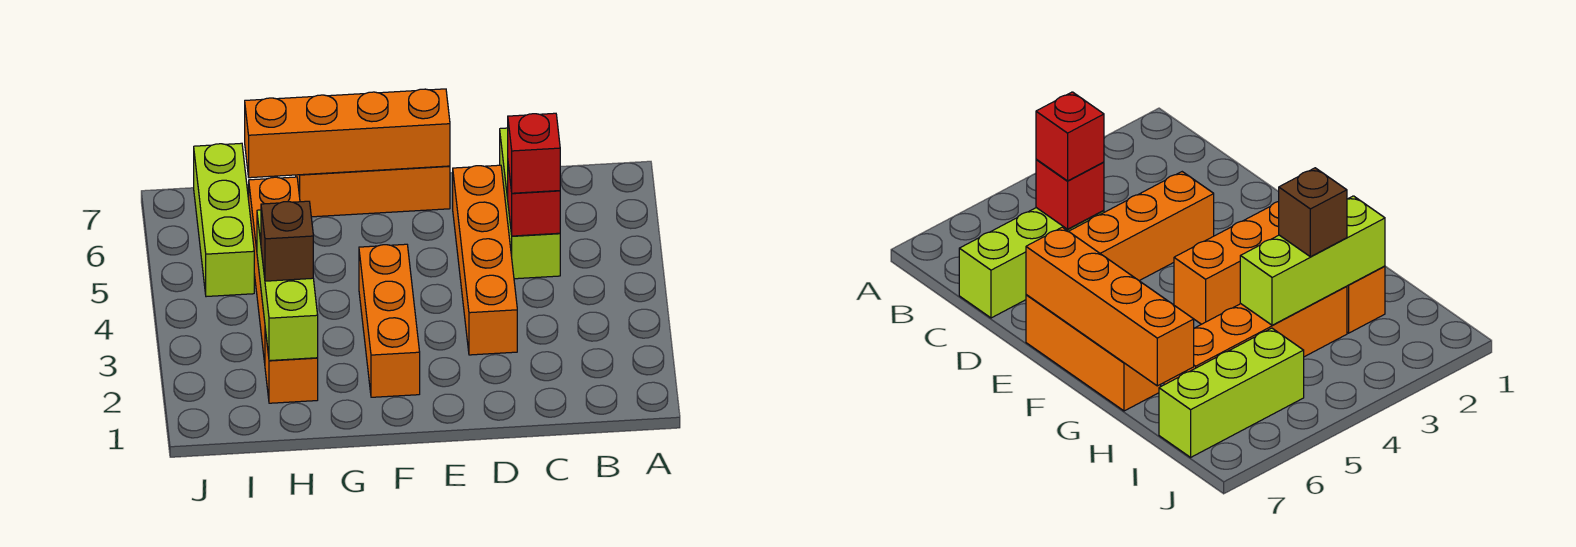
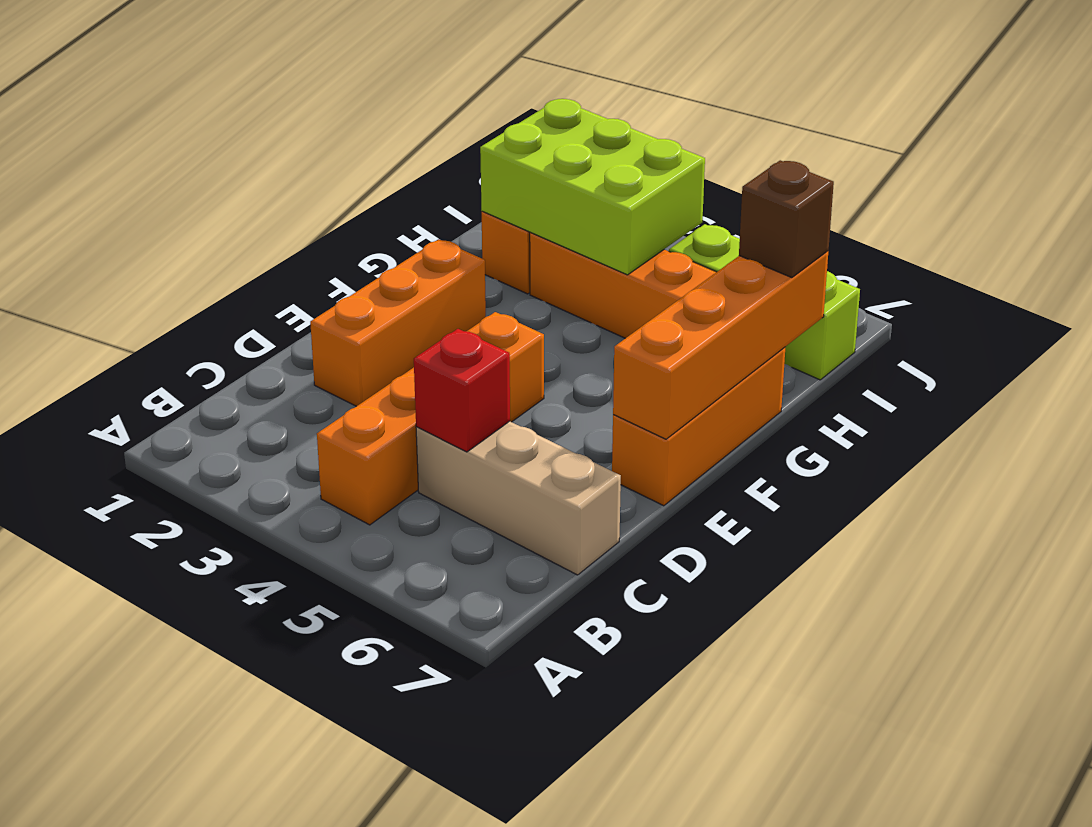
lime brick C5:C7 level 1 -> tan brick C5:C7 level 1
red brick C5 level 3 -> none
orange brick D3:D6 level 1 -> orange brick B4:E4 level 1
orange brick F2:F4 level 1 -> orange brick D2:F2 level 1
lime brick H2:H4 level 2 -> lime brick H2:I4 level 2
brown brick H3 level 3 -> brown brick H7 level 3

